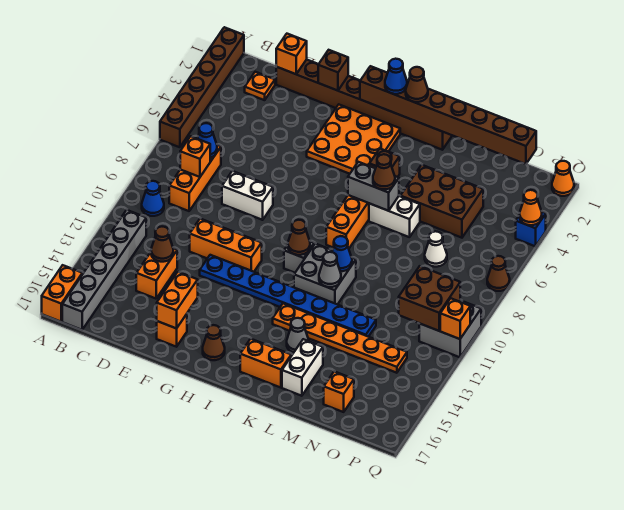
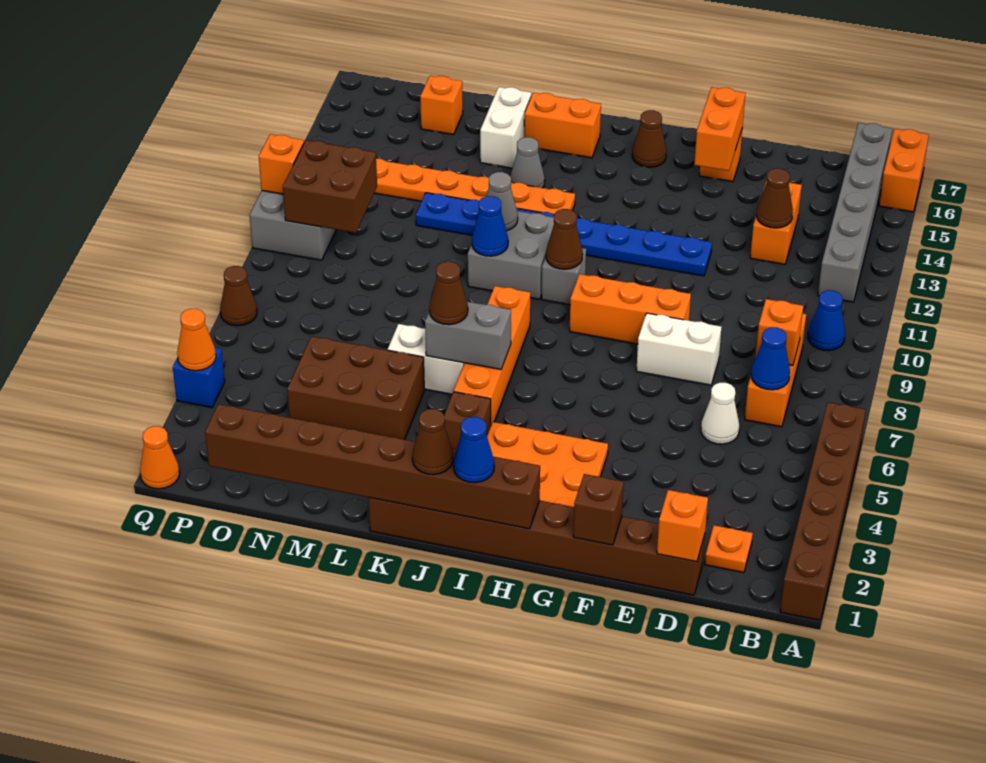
orange brick E11:G11 level 1 -> orange brick F9:H9 level 1
white cone N7 level 1 -> white cone D6 level 1

